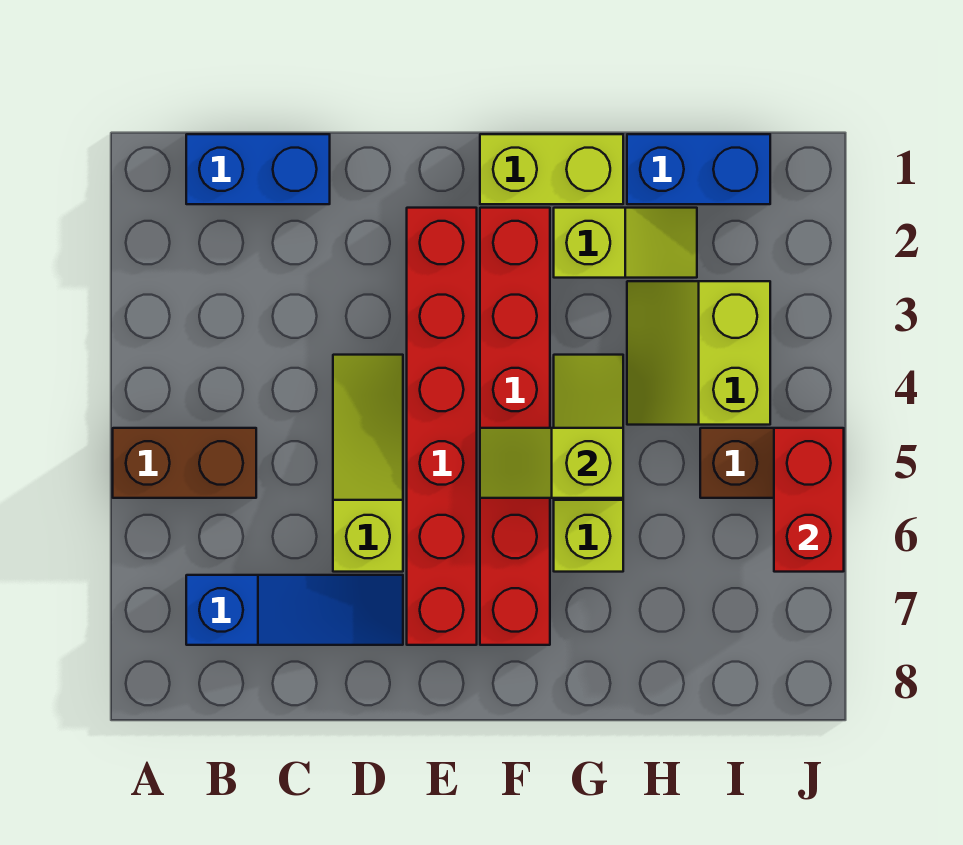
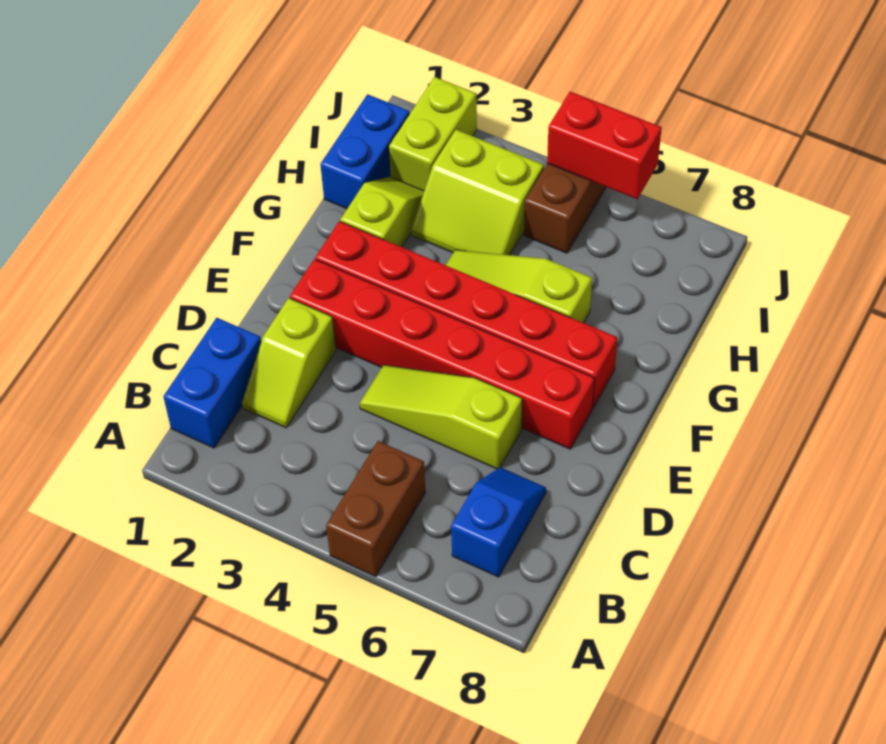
blue slope B7:D7 level 1 top B -> blue slope B7:C7 level 1 top B
lime brick F1:G1 level 1 -> lime brick I2:J2 level 1
lime slope F5:G5 level 2 top G -> lime slope C2:D2 level 1 top D

